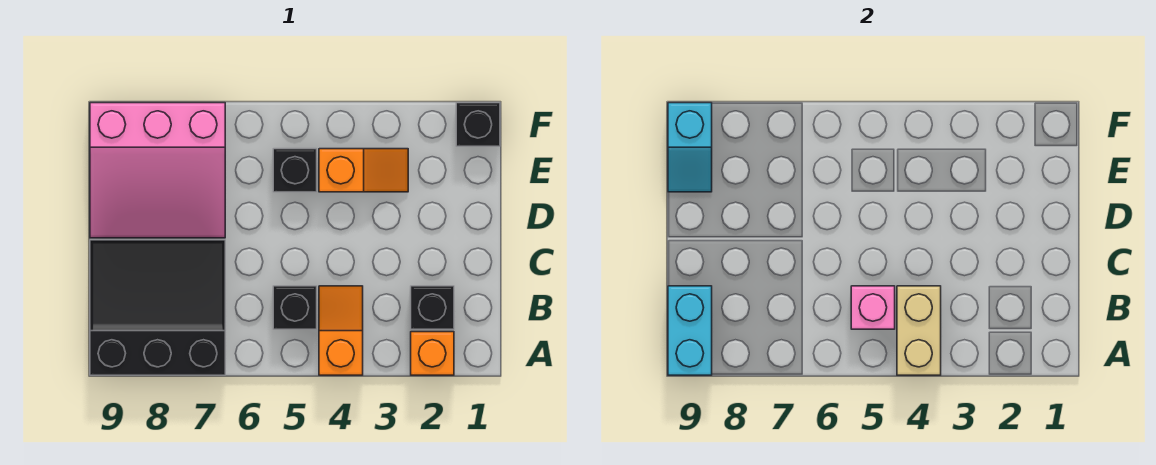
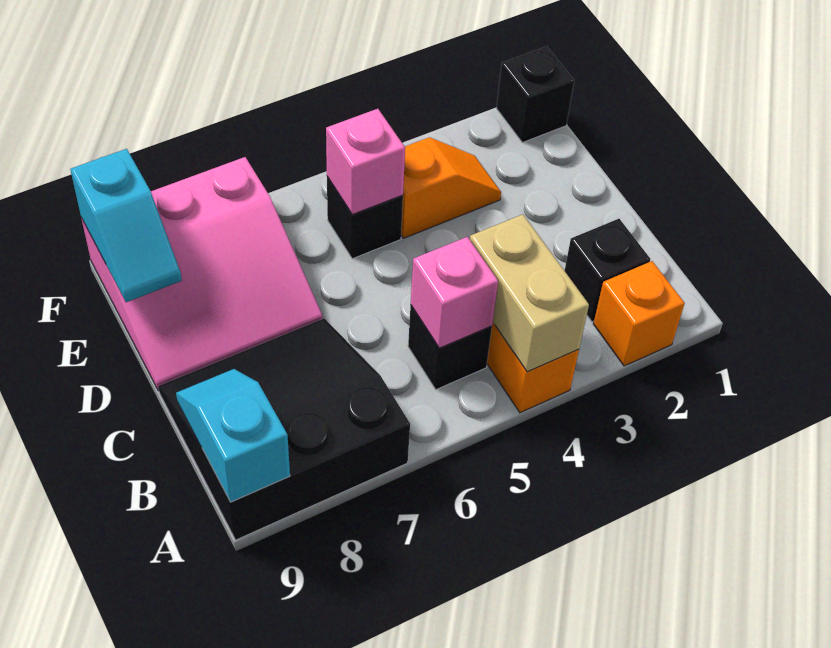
cyan brick A9:B9 level 2 -> cyan slope A9:B9 level 2 top A
none -> pink brick E5 level 2

